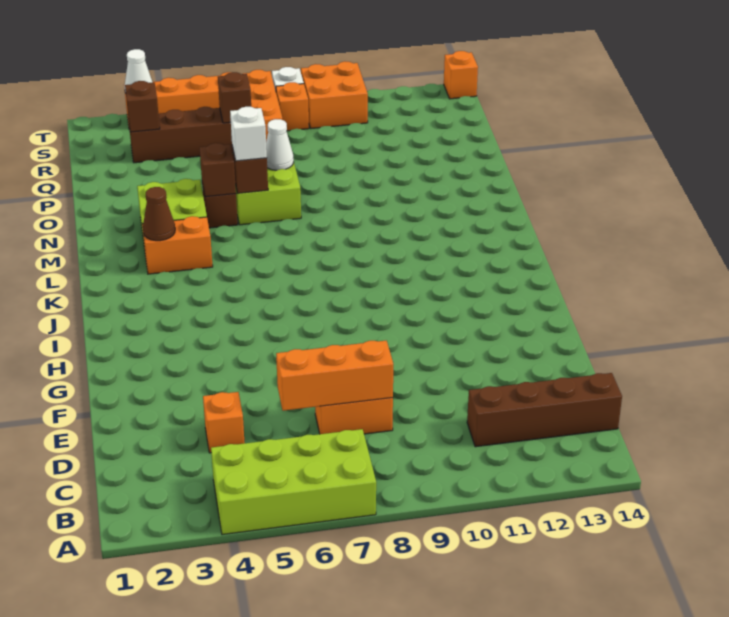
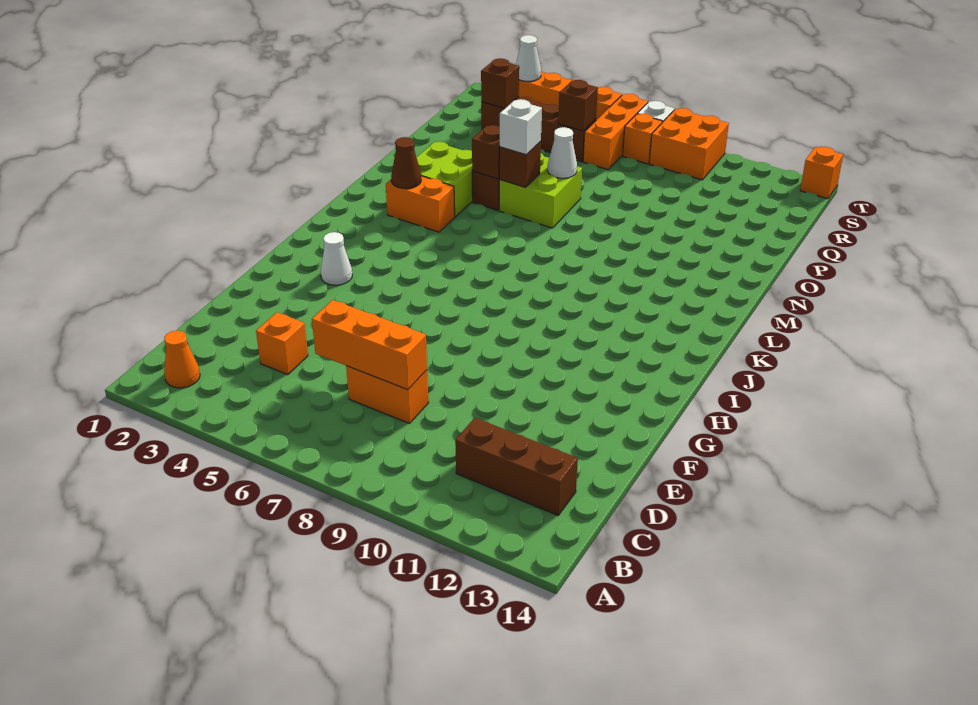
lime brick A4:B7 level 1 -> none
none -> orange cone B2 level 1
brown brick C11:C14 level 1 -> brown brick C11:C13 level 1
none -> white cone H3 level 1

